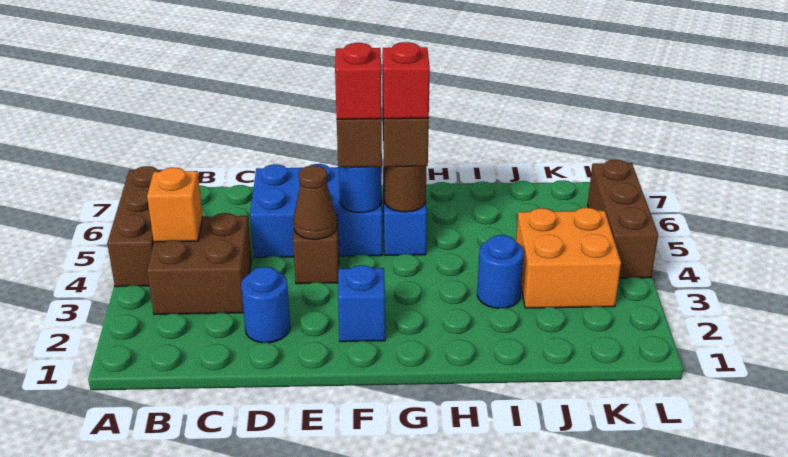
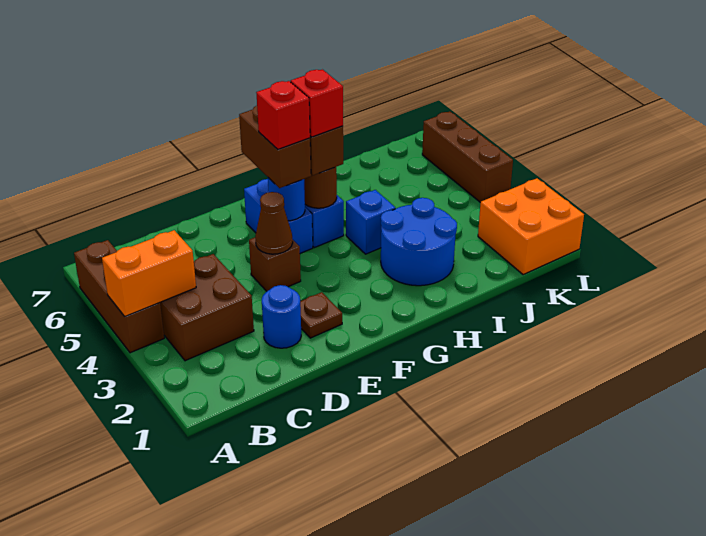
orange brick B4 level 2 -> orange brick A4:B4 level 2
blue brick D5:F6 level 1 -> blue brick F5:F6 level 1
none -> brown plate E2 level 1
blue brick F2 level 1 -> blue brick H4 level 1
blue round brick I3 level 1 -> blue round brick H2:I3 level 1
orange brick J3:K4 level 1 -> orange brick K1:L2 level 1

